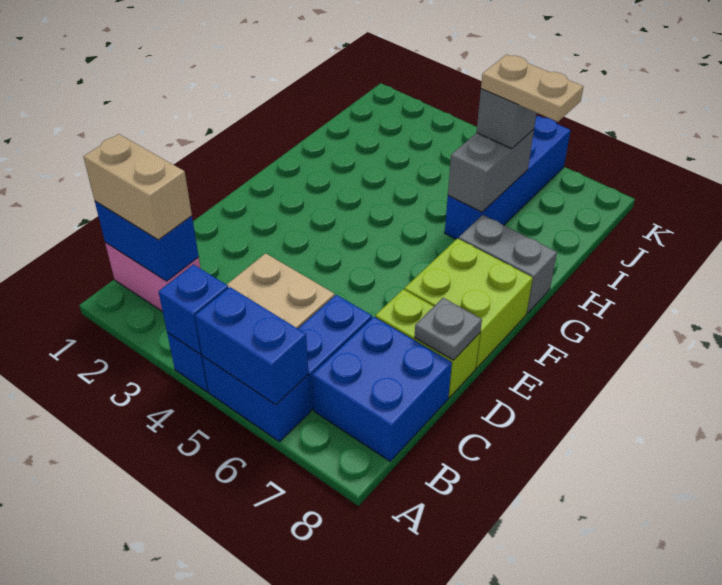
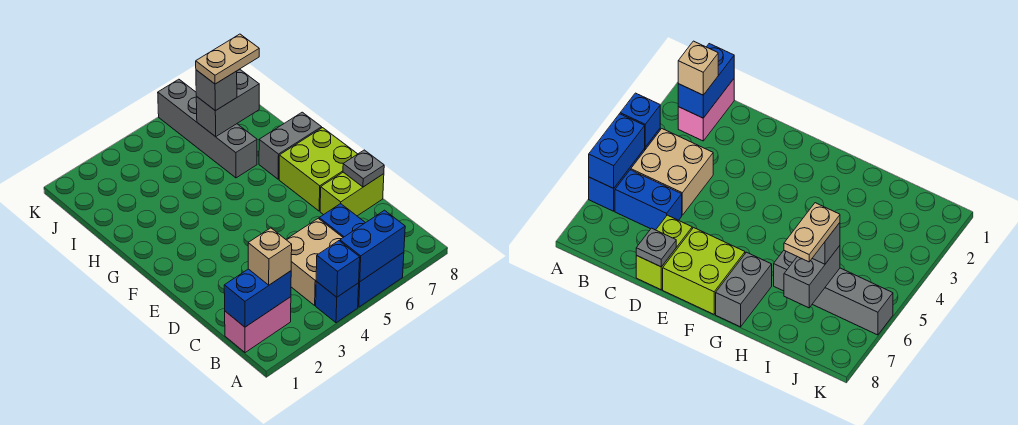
tan brick B1:B2 level 3 -> tan brick B2 level 3
blue brick B7:C8 level 1 -> none
blue brick H6:K6 level 1 -> grey brick H6:K6 level 1
grey brick H6:I6 level 2 -> grey brick I6:I7 level 2

